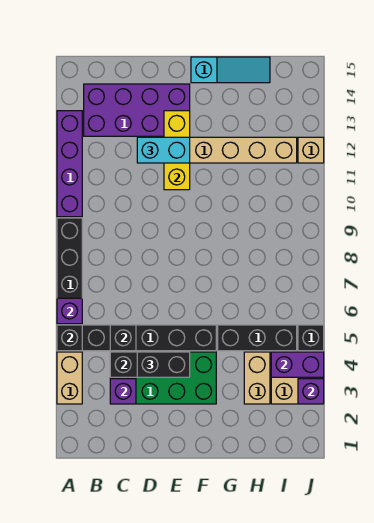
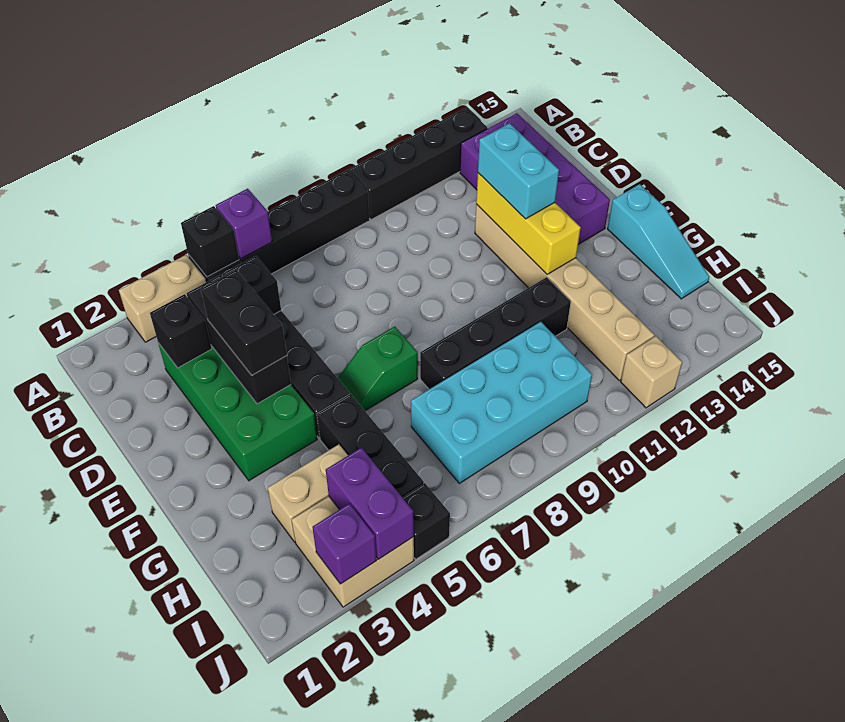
purple brick A10:A13 level 1 -> black brick A10:A13 level 1
purple brick C3 level 2 -> black brick C3 level 2
yellow brick E11:E13 level 2 -> yellow brick D12:F12 level 2
none -> green slope F6:F7 level 1 top 7
none -> black brick G8:G11 level 1
none -> cyan brick H7:I10 level 1

